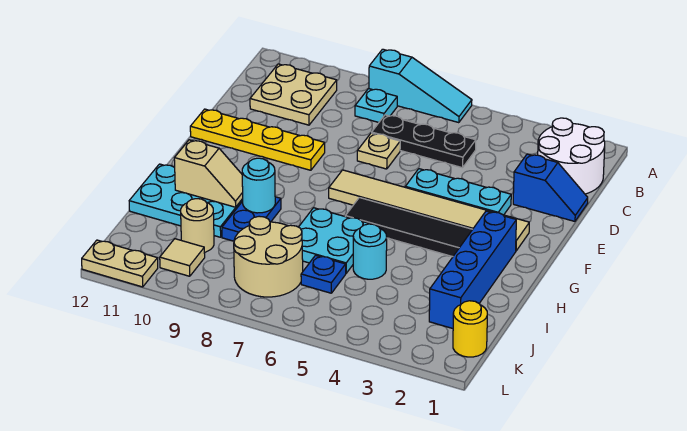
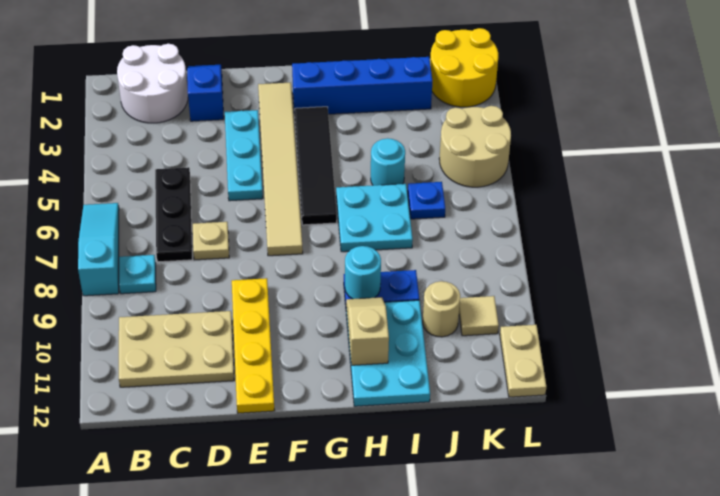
tan plate B10:C11 level 1 -> tan plate B10:D11 level 1
tan round brick J7:K8 level 1 -> tan round brick K4:L5 level 1
yellow round brick K1 level 1 -> yellow round brick K1:L2 level 1

